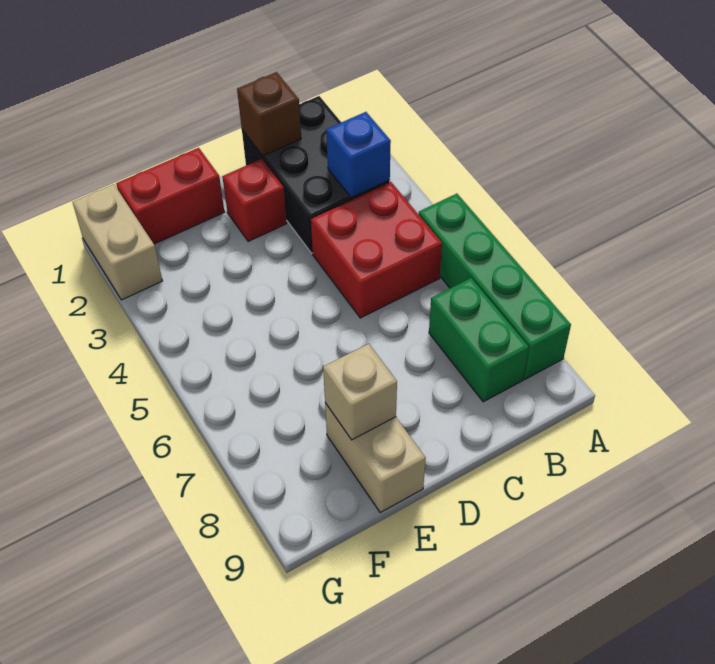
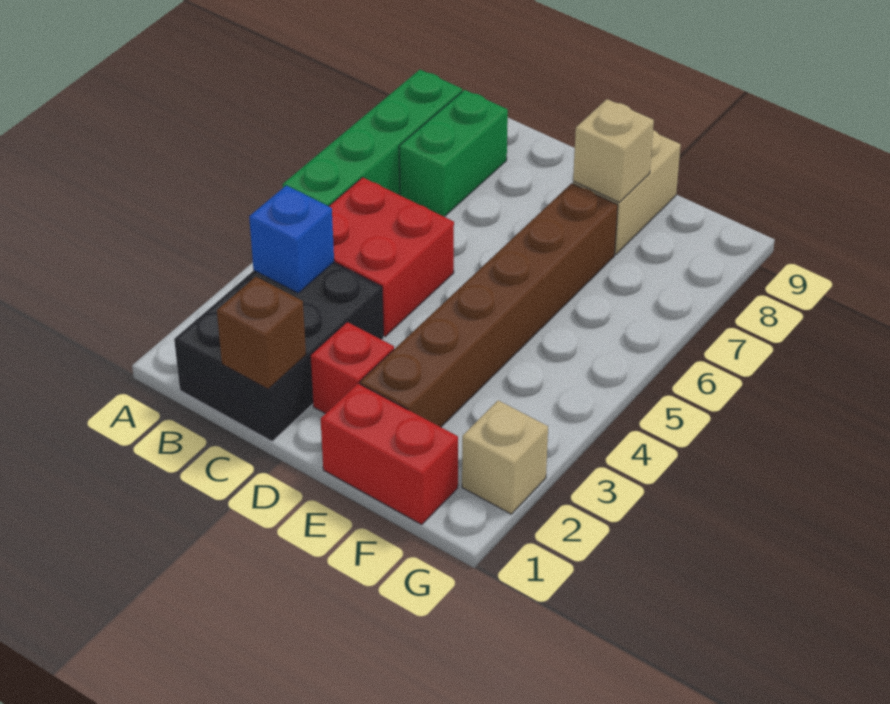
none -> brown brick E2:E7 level 1
tan brick G1:G2 level 1 -> tan brick G2 level 1

